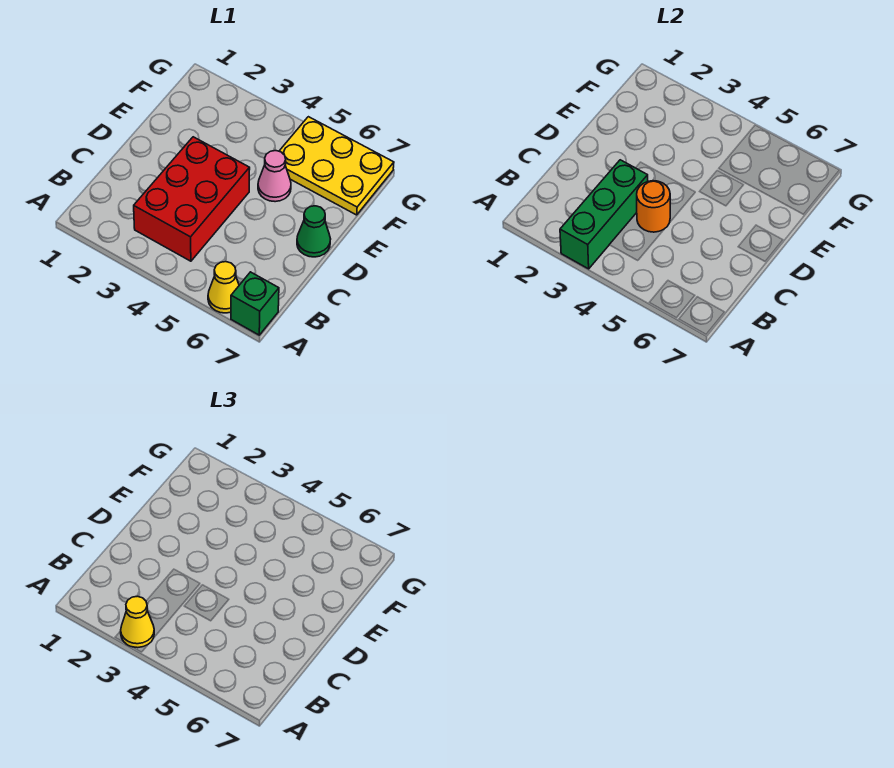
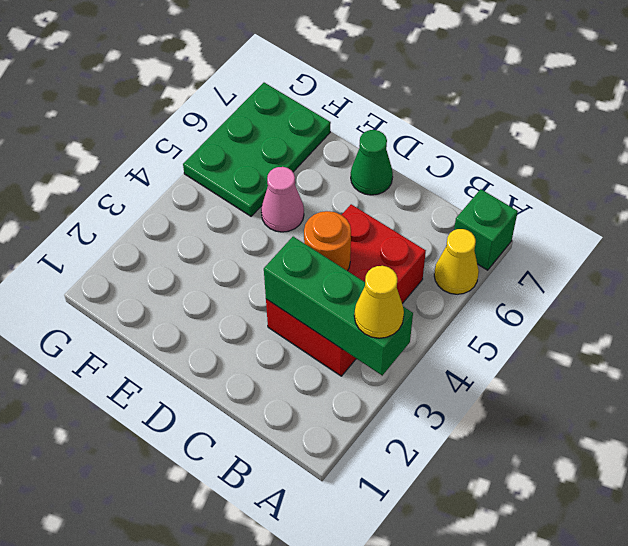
red brick B3:D4 level 1 -> red brick B3:C5 level 1
yellow plate F5:G7 level 1 -> green plate F5:G7 level 1

